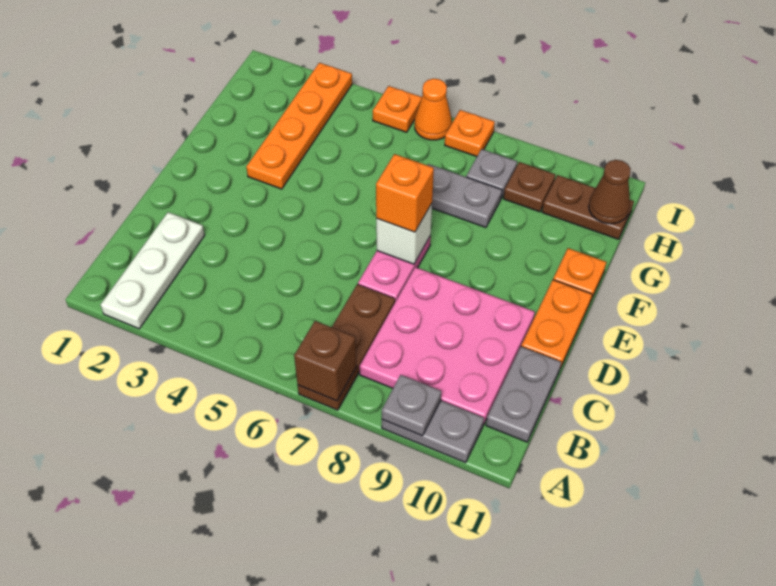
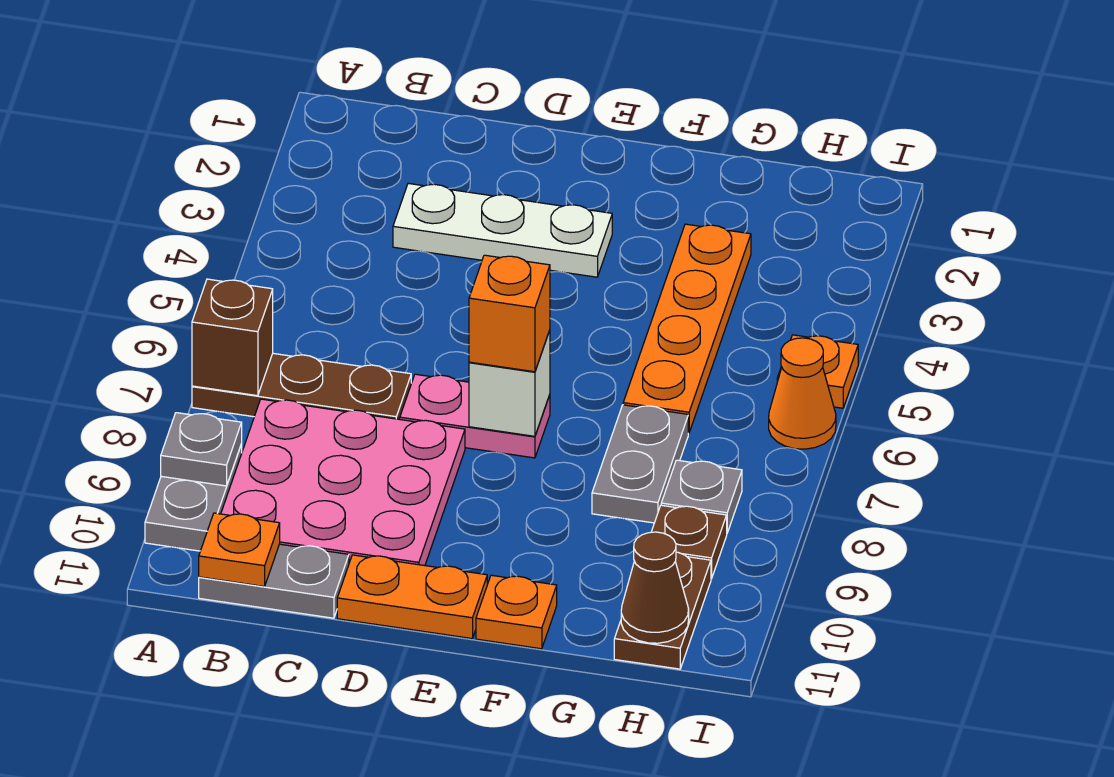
white plate A2:C2 level 1 -> white plate C3:E3 level 1
orange plate F3:I3 level 1 -> orange plate G3:G6 level 1
orange plate I7 level 1 -> orange plate B11 level 2

